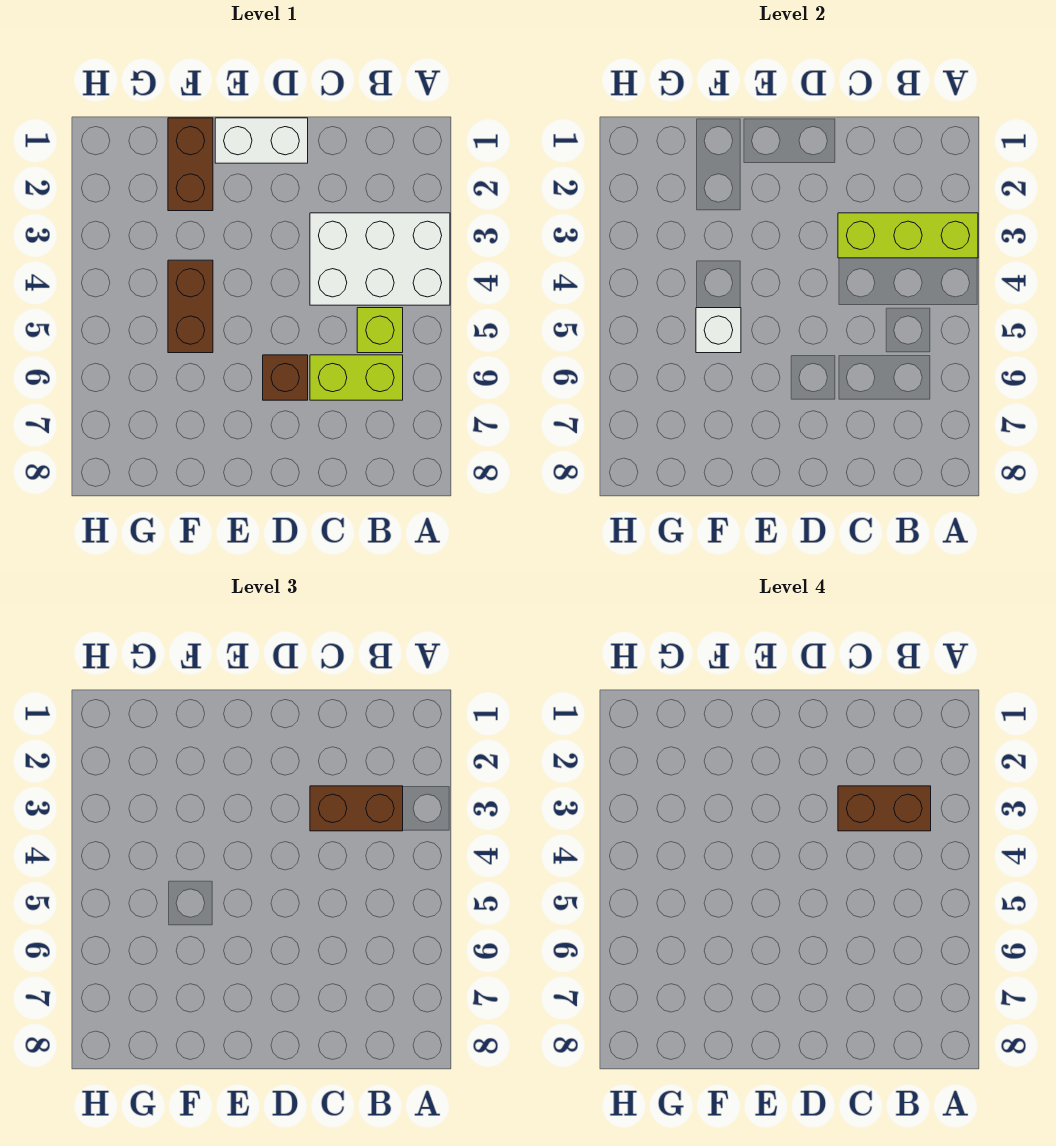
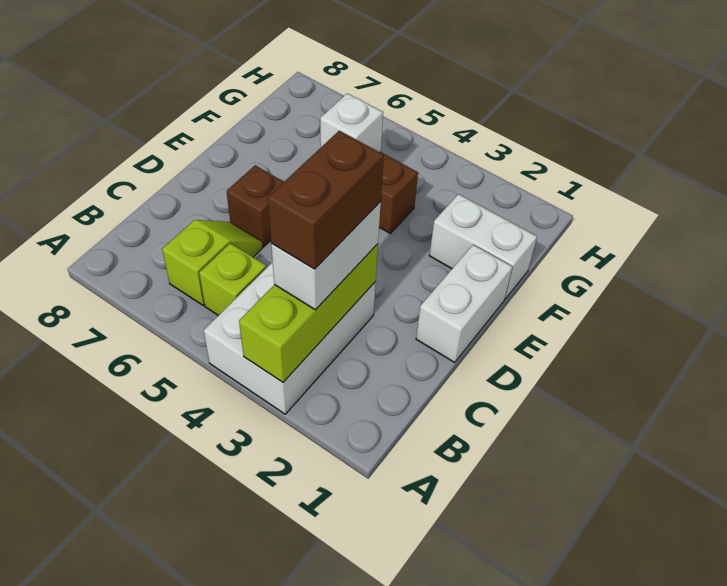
brown brick B3:C3 level 3 -> white brick B3:C3 level 3
lime brick B6:C6 level 1 -> lime slope B6:C6 level 1 top B
brown brick F1:F2 level 1 -> white brick F1:F2 level 1

